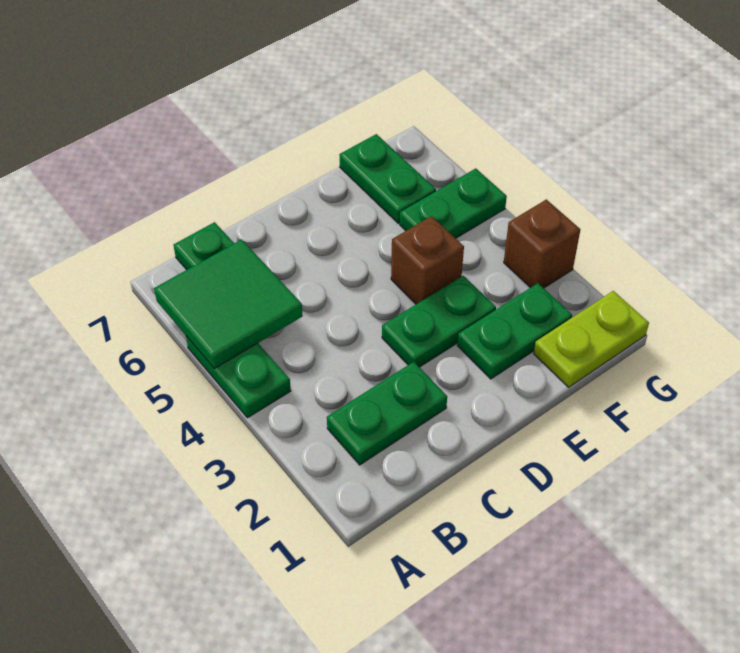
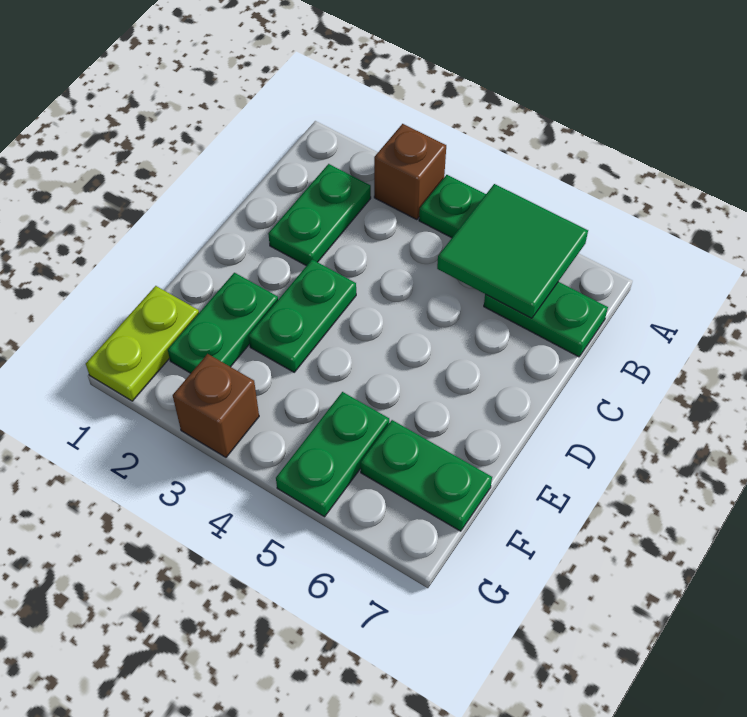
brown brick E4 level 1 -> brown brick A3 level 1

